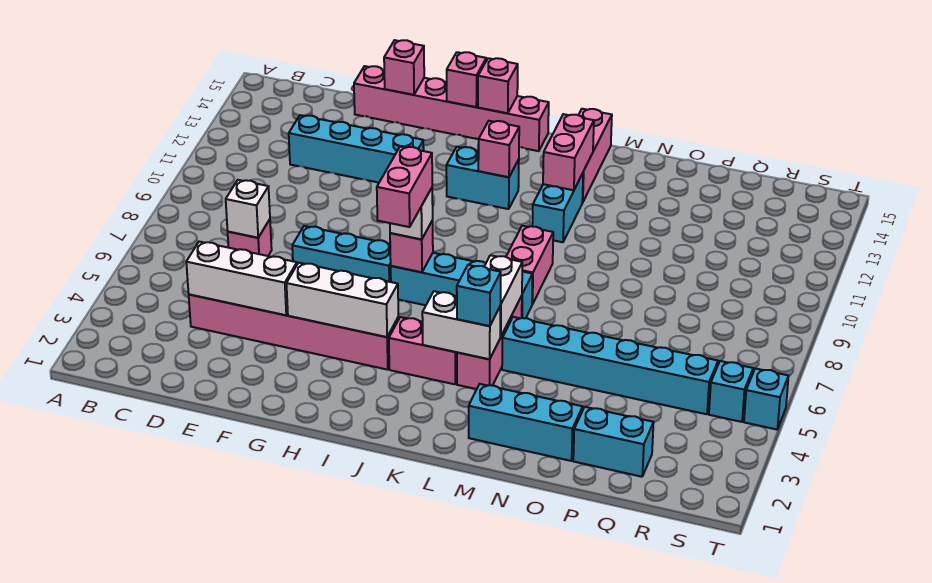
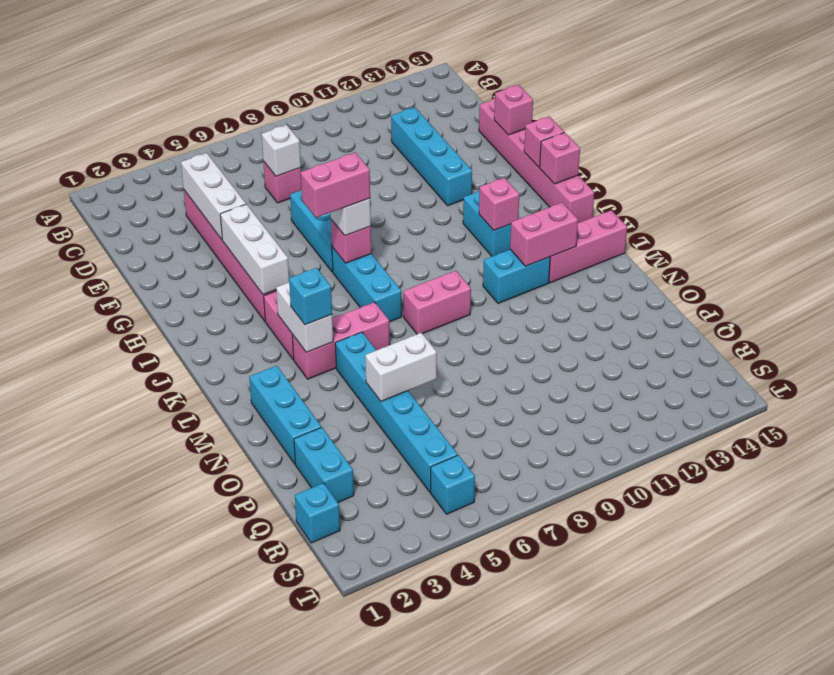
cyan brick I7:L7 level 1 -> cyan brick I7:K7 level 1
white brick L5:L6 level 2 -> white brick O5:O6 level 2
cyan brick T5 level 1 -> cyan brick R1 level 1

